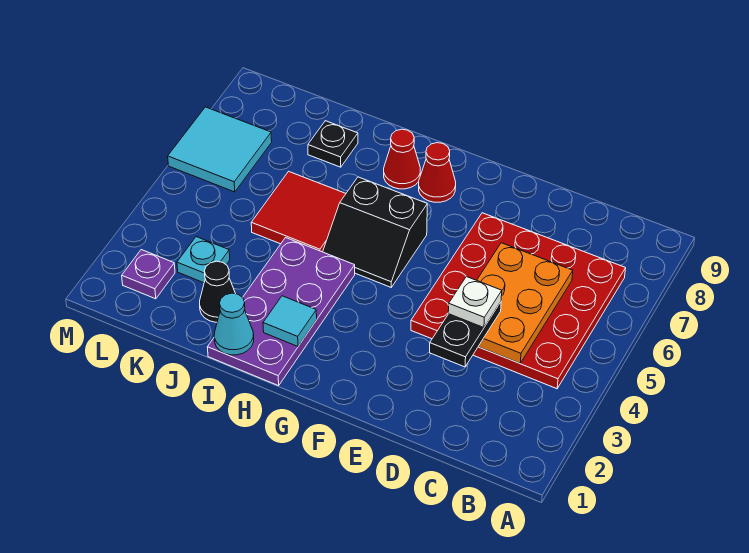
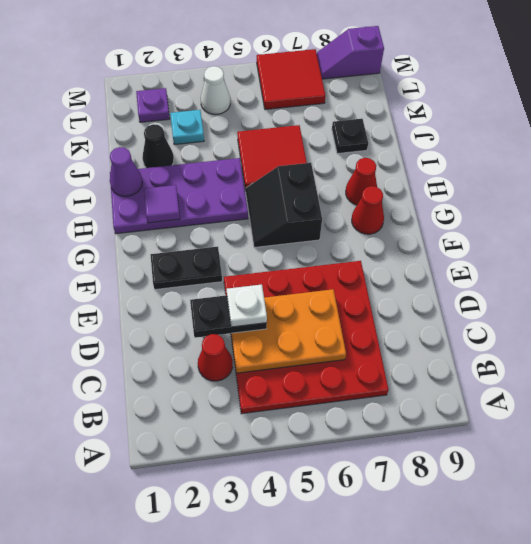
none -> red cone C3 level 1
none -> black plate F2:F3 level 1
cyan tile H2 level 2 -> purple tile H2 level 2
cyan cone I1 level 2 -> purple cone I1 level 2
none -> white cone L4 level 1
cyan tile L6:M7 level 1 -> red tile L6:M7 level 1
none -> purple slope M8:M9 level 1 top 9

